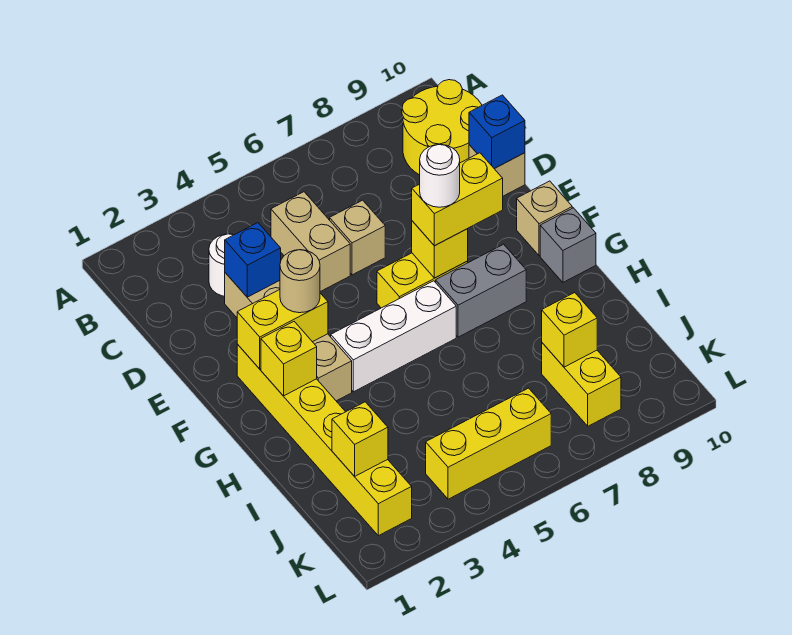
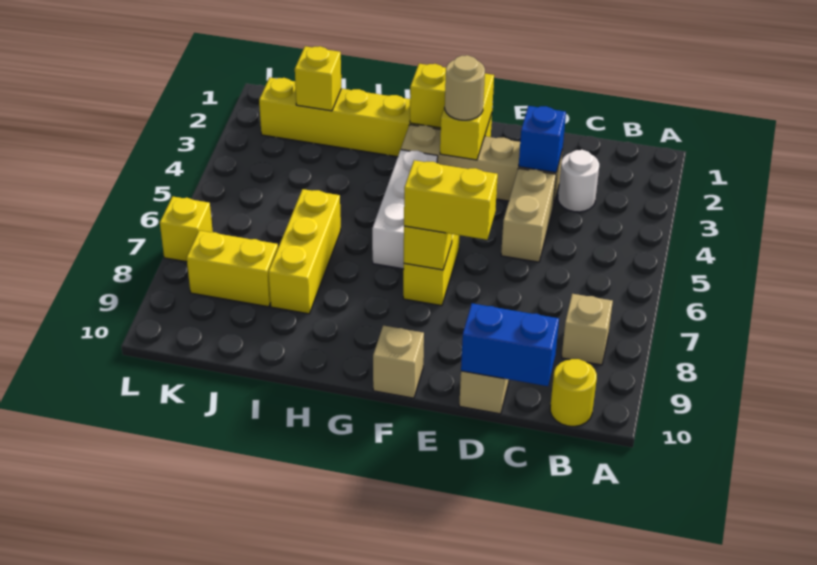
yellow round brick B9:C10 level 1 -> yellow round brick B10 level 1
tan brick C5:D5 level 1 -> tan brick D4:D5 level 1
tan brick D6 level 1 -> tan brick B8 level 1
blue brick D10 level 2 -> blue brick C10:D10 level 2
yellow brick F7:F8 level 3 -> yellow brick E7:F7 level 3
white round brick F7 level 4 -> none
grey brick G7:G8 level 1 -> none
grey brick G10 level 1 -> none
yellow brick J8 level 2 -> yellow brick L7 level 1
yellow brick K4:K6 level 1 -> yellow brick I6:I8 level 1

